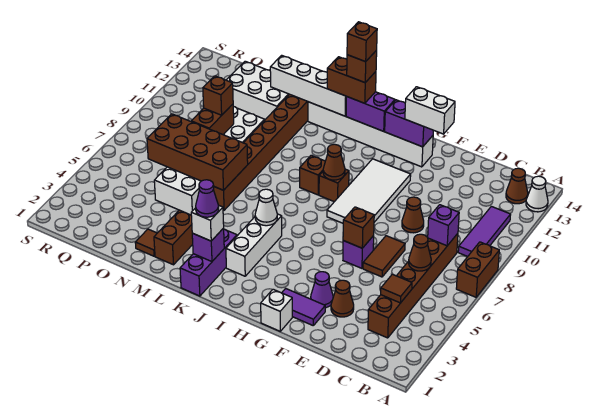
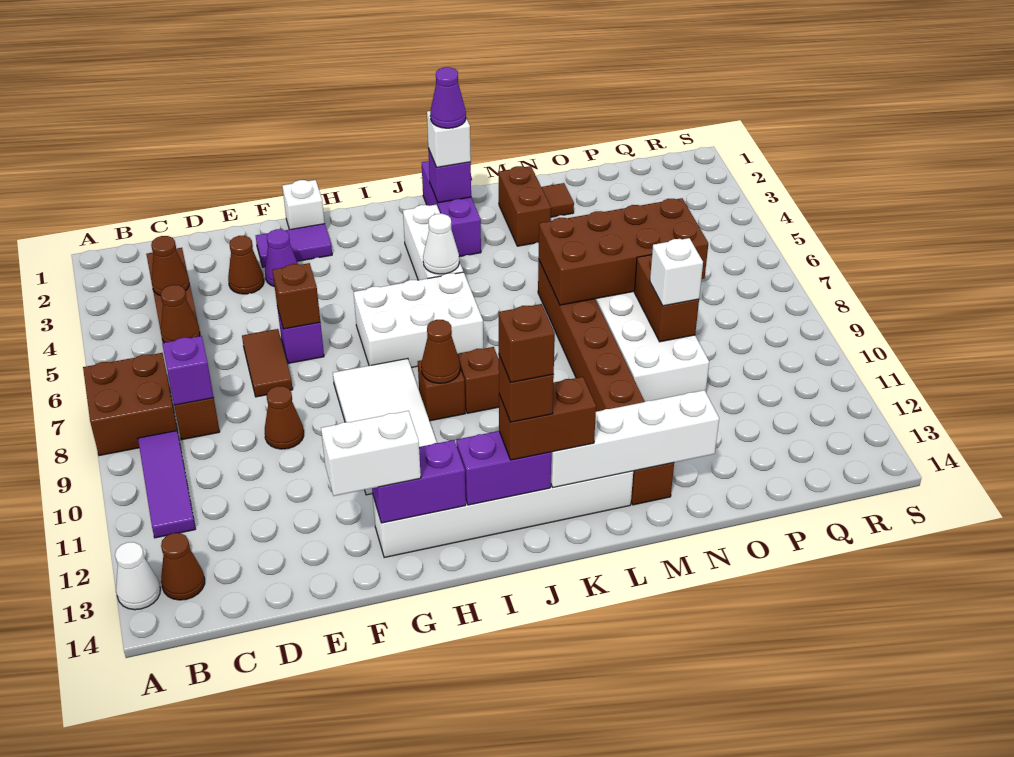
brown brick A7:A8 level 1 -> brown brick A7:B8 level 1
brown tile C4 level 2 -> brown cone C4 level 2
white brick N12:P13 level 1 -> white brick H6:J7 level 1
brown brick O9 level 3 -> white brick O9 level 3

